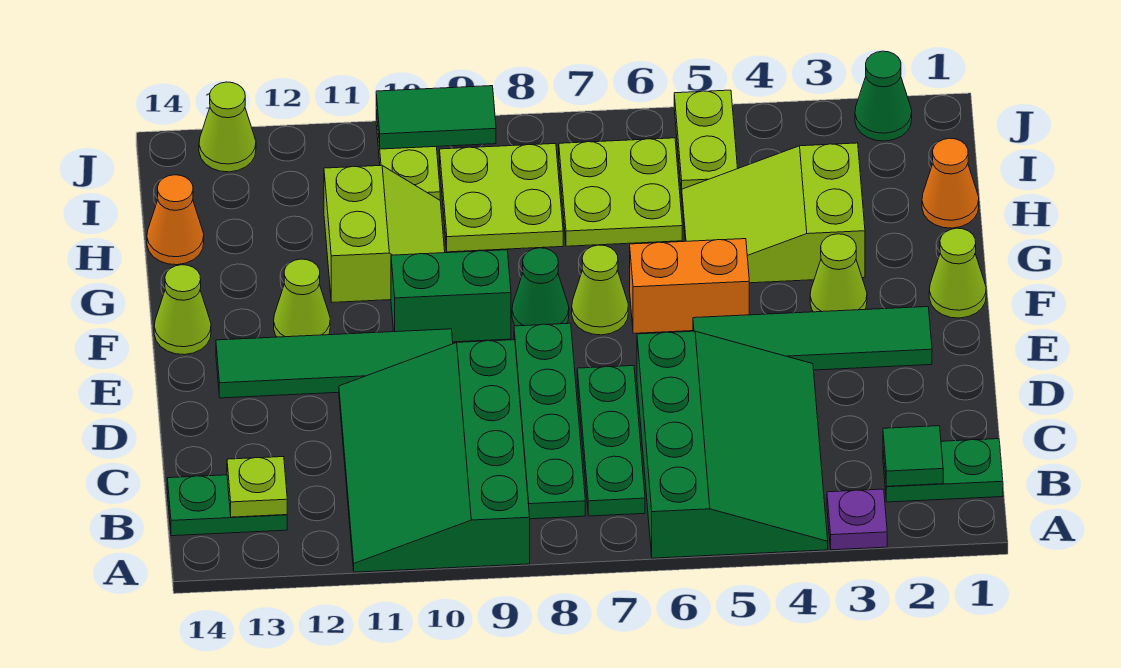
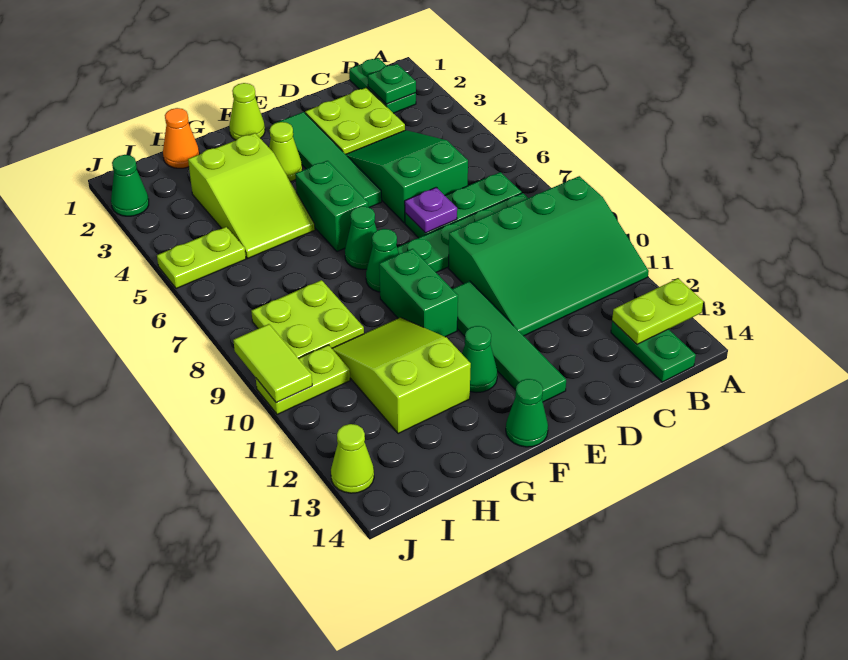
purple plate A3 level 1 -> purple plate D7 level 2
green slope A4:D6 level 1 top 6 -> green slope C4:D6 level 1 top 6
green tile B2 level 2 -> green plate B2 level 2
lime plate B13 level 2 -> lime plate A13:B13 level 2
orange brick F5:F6 level 1 -> green brick F5:F6 level 1
lime cone F7 level 1 -> green cone F7 level 1
lime cone F12 level 1 -> green cone F12 level 1
lime cone F14 level 1 -> green cone F14 level 1
lime slope G10:H11 level 1 top 11 -> lime slope G10:H12 level 1 top 12
lime plate H6:I7 level 1 -> lime plate C2:D3 level 1
orange cone H14 level 1 -> none
green tile J9:J10 level 2 -> lime tile J9:J10 level 2

